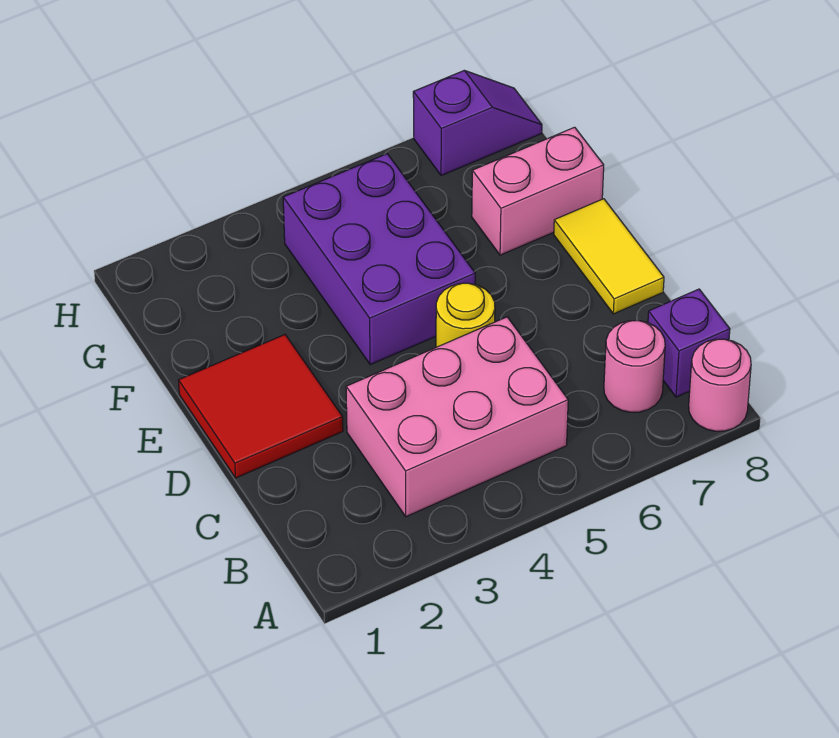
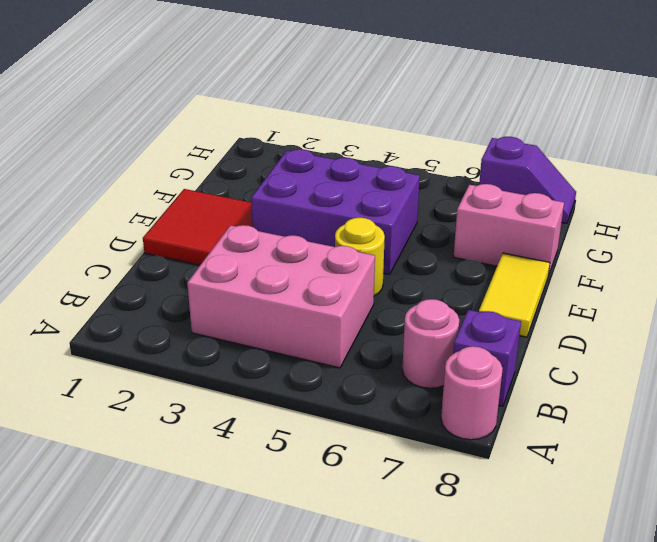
purple brick E4:G5 level 1 -> purple brick E3:F5 level 1

